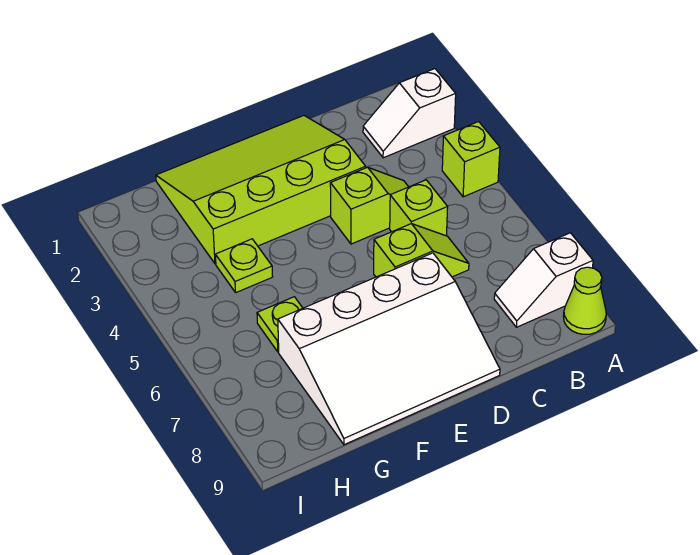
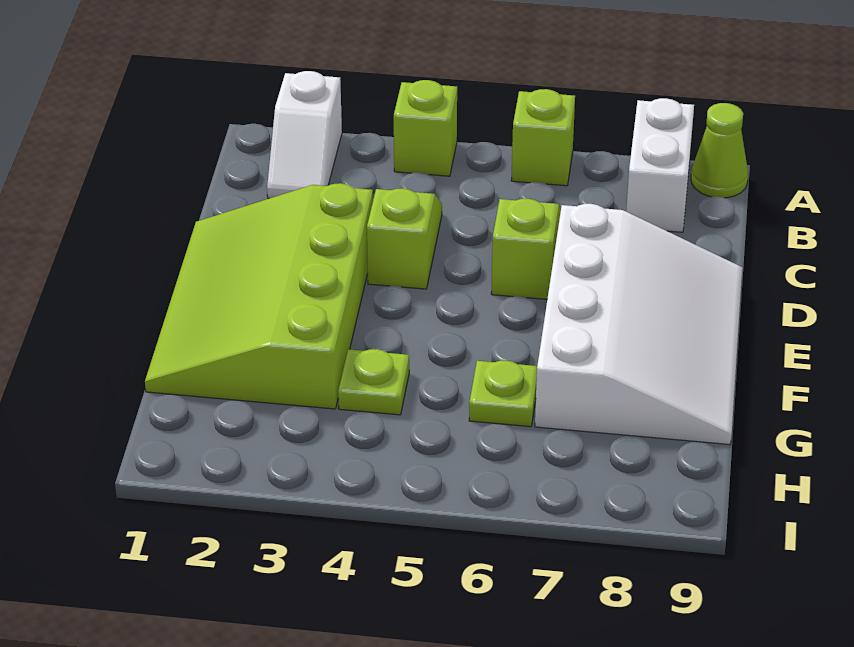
white slope A8:B8 level 1 top A -> white brick A8:B8 level 1
lime brick C5 level 1 -> lime brick A6 level 1

